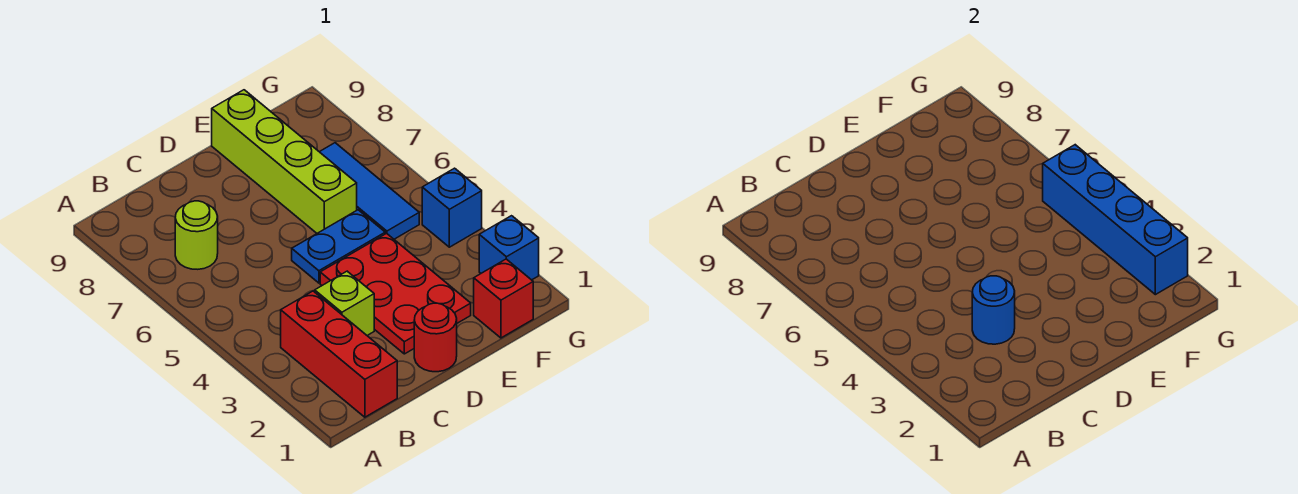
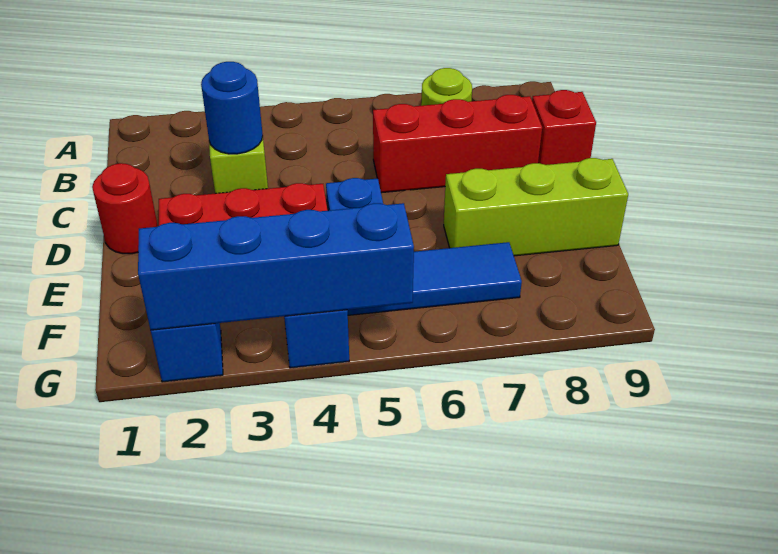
red brick B1:B3 level 1 -> red brick C6:C8 level 1
lime brick E6:E9 level 1 -> lime brick E7:E9 level 1
red brick F1 level 1 -> red brick C9 level 1

